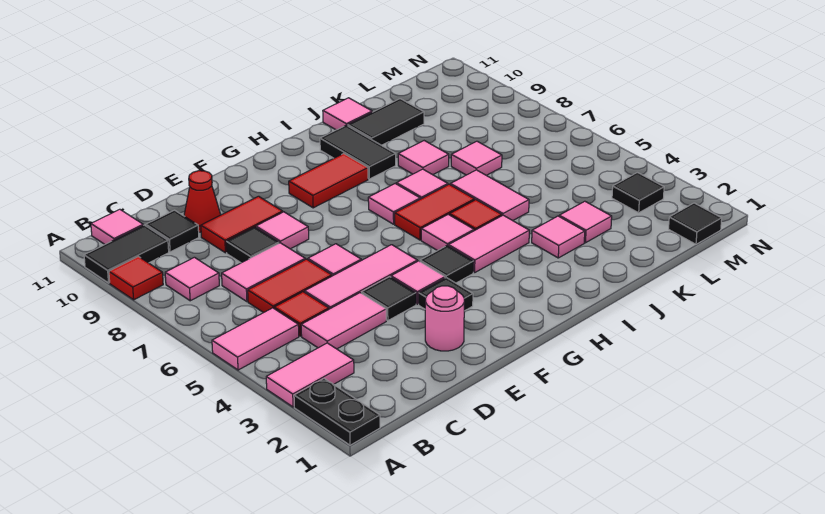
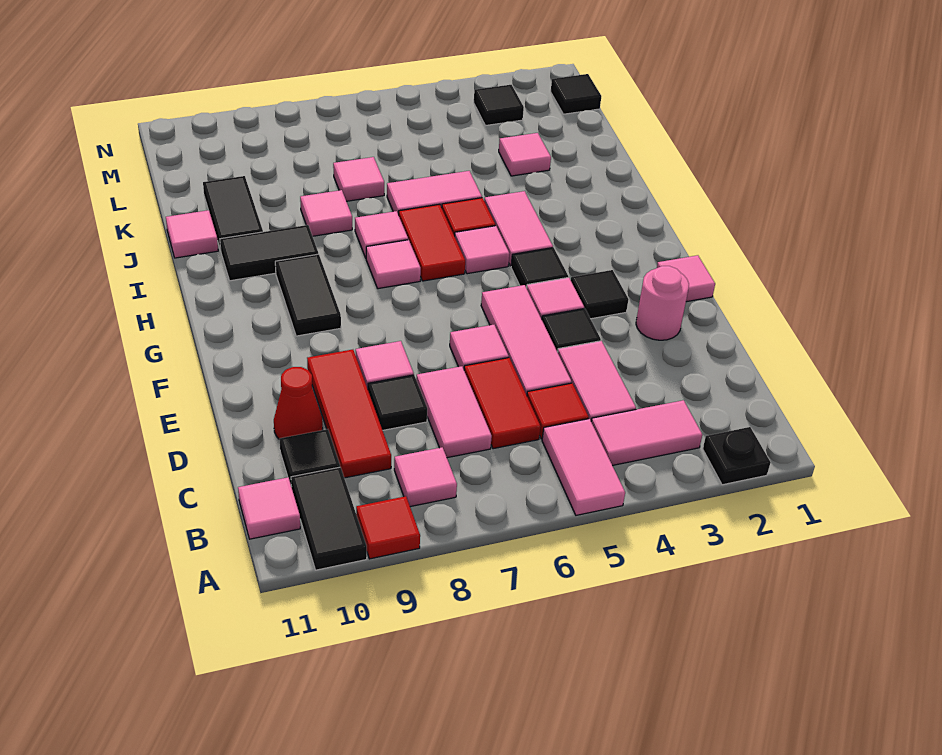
black plate A1:A2 level 1 -> black plate A2 level 1
pink tile A3:B3 level 1 -> pink tile B3:B4 level 1
red tile D9:E9 level 1 -> red tile C9:E9 level 1
red tile G9:H9 level 1 -> black tile G9:H9 level 1
pink tile J3 level 1 -> pink tile F1 level 1

